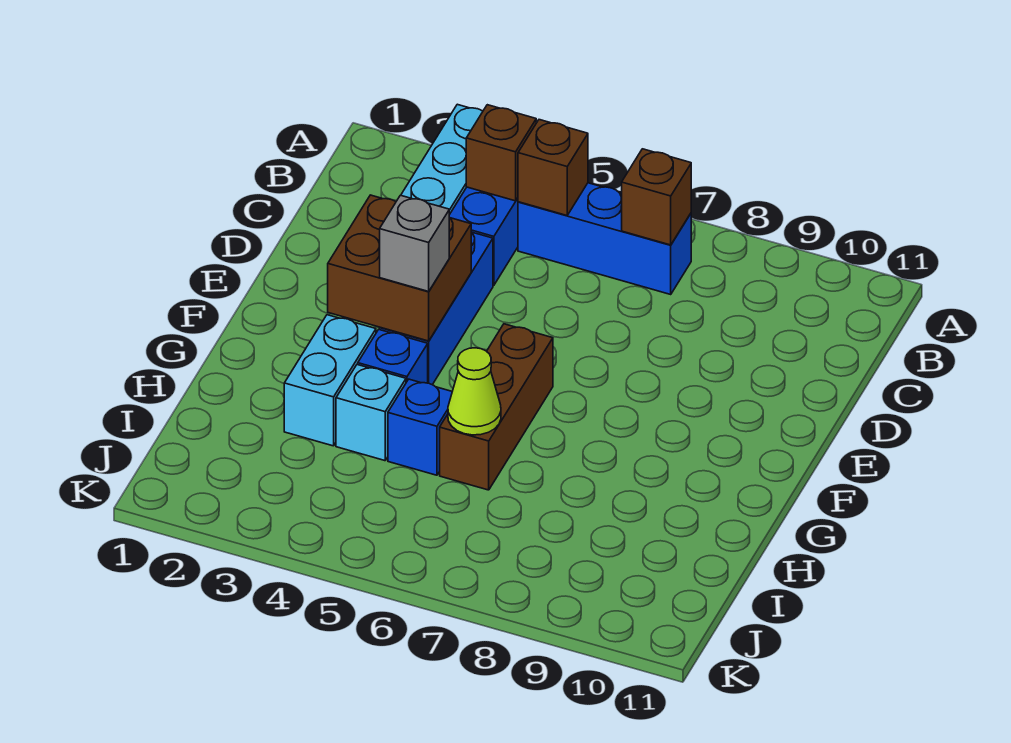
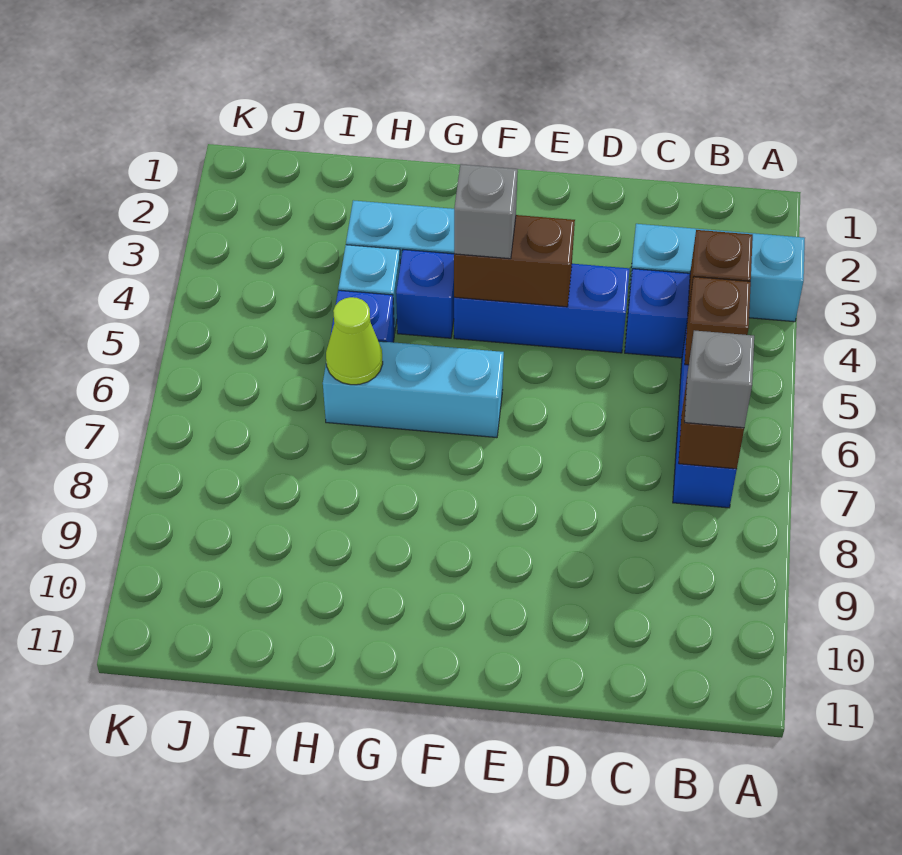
none -> grey brick B7 level 3
brown brick E3:F4 level 2 -> brown brick E4:F4 level 2
brown brick F6:H6 level 1 -> cyan brick F6:H6 level 1

